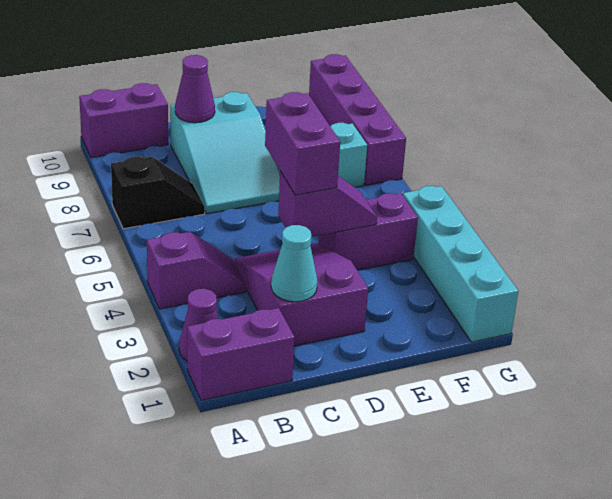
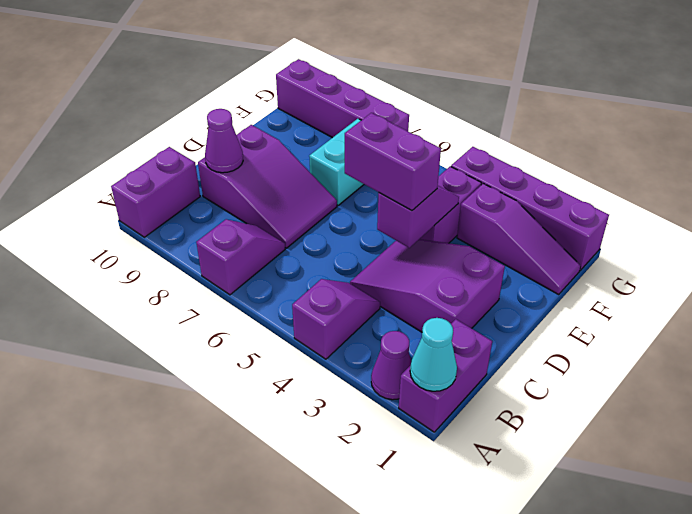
black slope A7:B7 level 1 top A -> purple slope A7:B7 level 1 top A
cyan cone C2 level 2 -> cyan cone A1 level 2
cyan slope C7:D9 level 1 top 9 -> purple slope C7:D9 level 1 top 9
none -> purple slope F1:F3 level 1 top 3
cyan brick G1:G4 level 1 -> purple brick G1:G4 level 1

